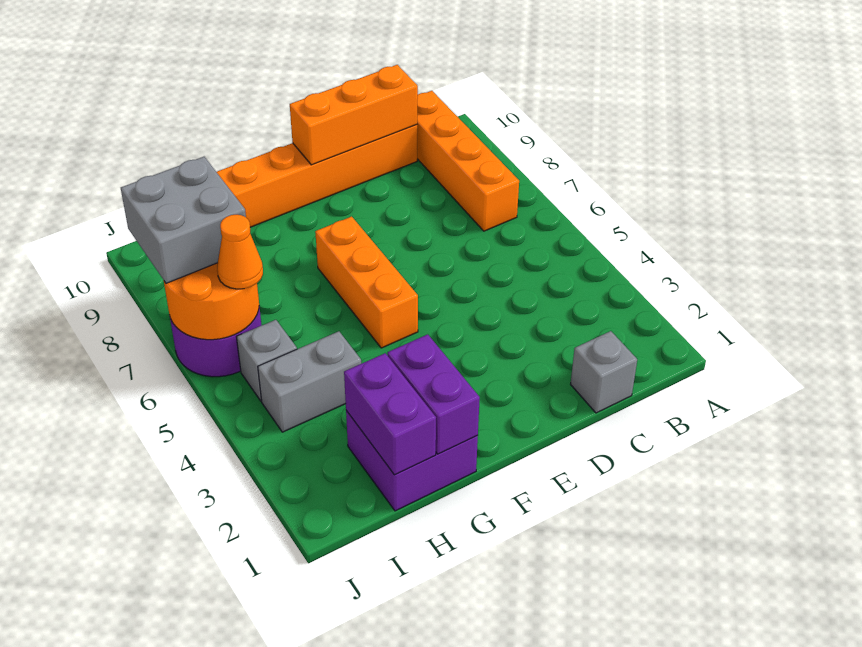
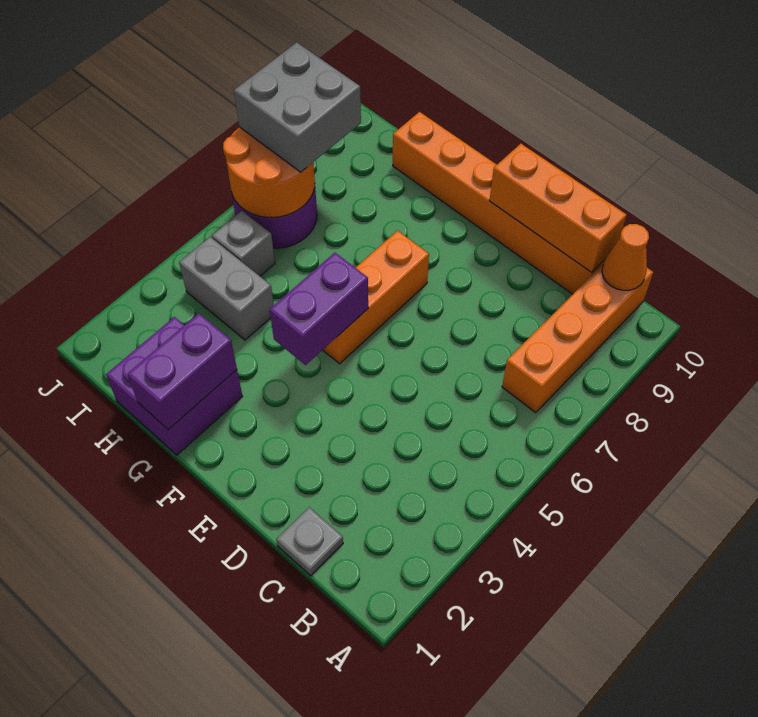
grey brick C1 level 1 -> grey plate C1 level 1
purple brick H1:H2 level 2 -> purple brick F4:F5 level 2
orange cone I6 level 3 -> orange cone B10 level 2

